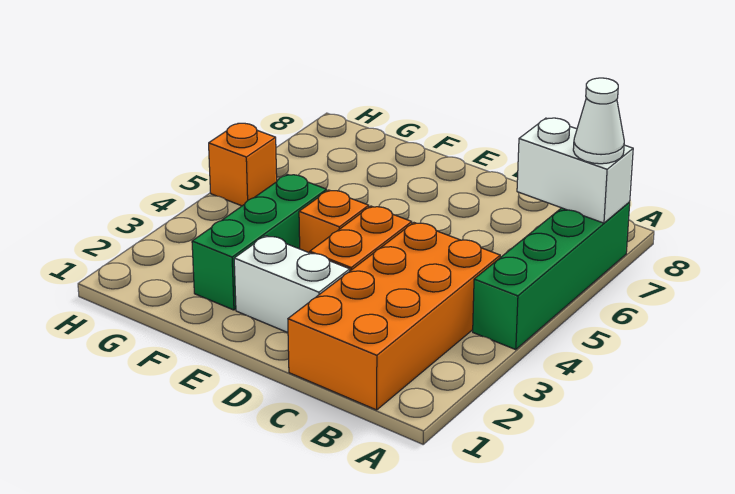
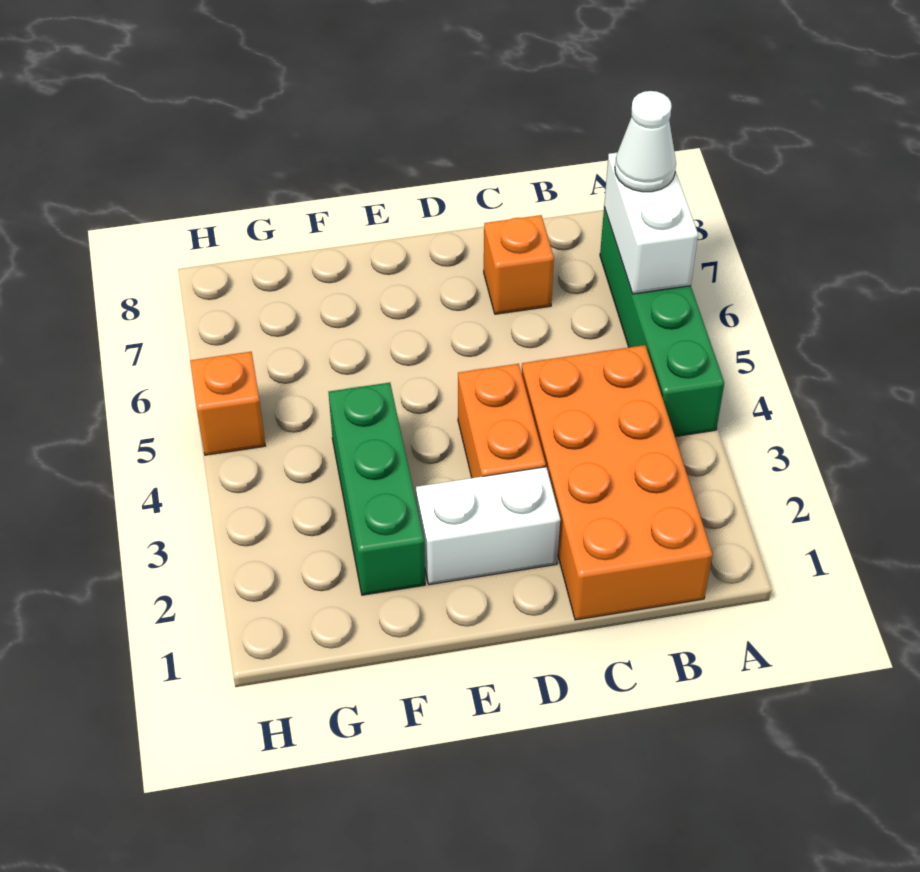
white brick A7:B7 level 2 -> white brick A6:A7 level 2
orange brick E4 level 1 -> orange brick C7 level 1

